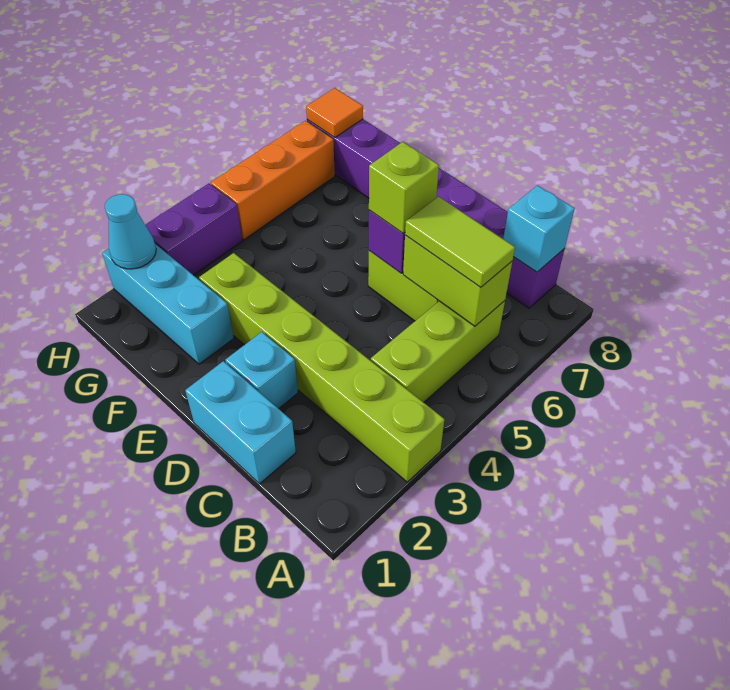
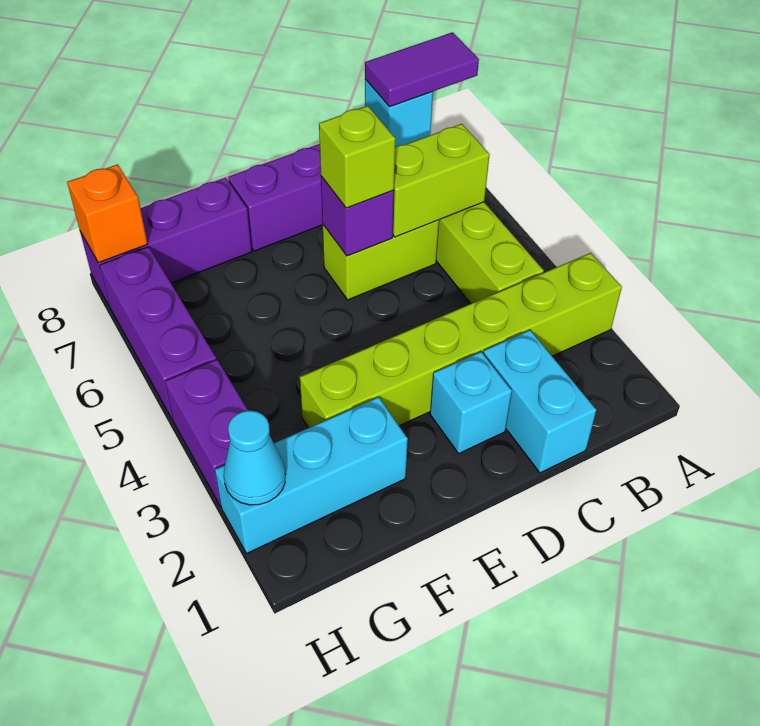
none -> purple tile A8:B8 level 3
lime tile B6:C6 level 3 -> none
cyan brick C1:D1 level 1 -> cyan brick C1:C2 level 1
orange brick H5:H7 level 1 -> purple brick H5:H7 level 1
orange tile H8 level 2 -> orange brick H8 level 2

